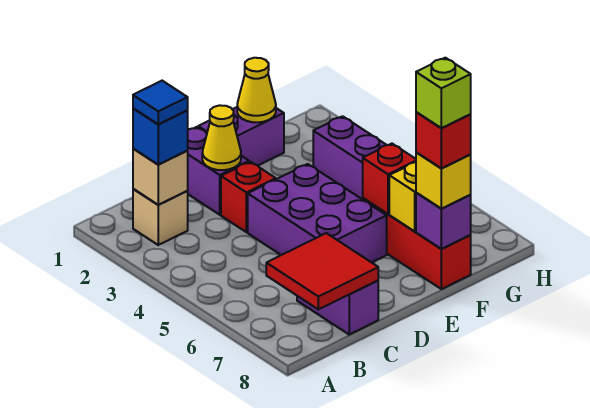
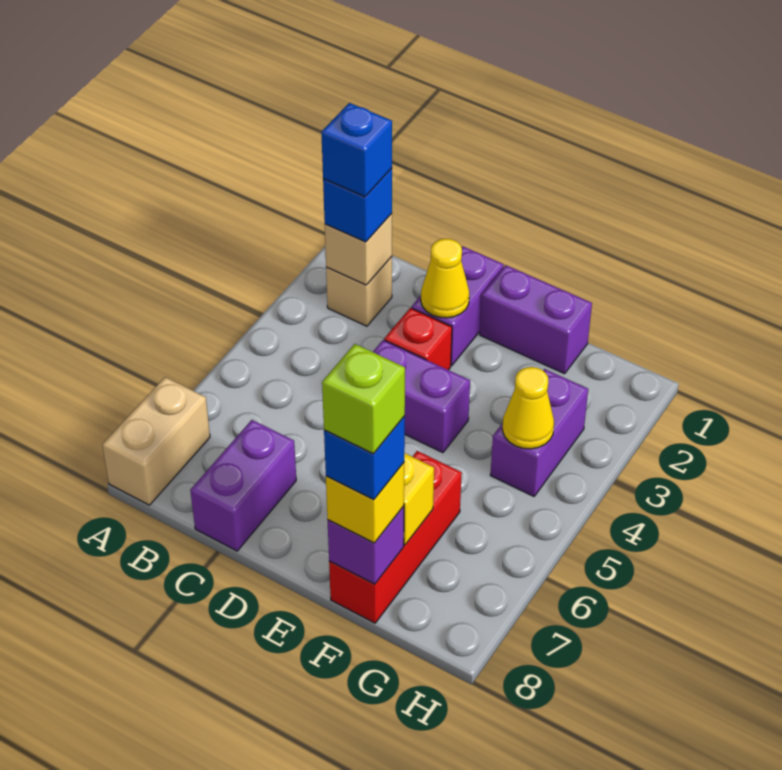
none -> tan brick A7:A8 level 1
blue tile B2 level 4 -> blue brick B2 level 4
red tile B7:C8 level 2 -> none
purple brick D4:E6 level 1 -> purple brick D4:E4 level 1
yellow cone F1 level 2 -> yellow cone G4 level 2
red brick F6 level 2 -> none
red brick F8 level 4 -> blue brick F8 level 4

